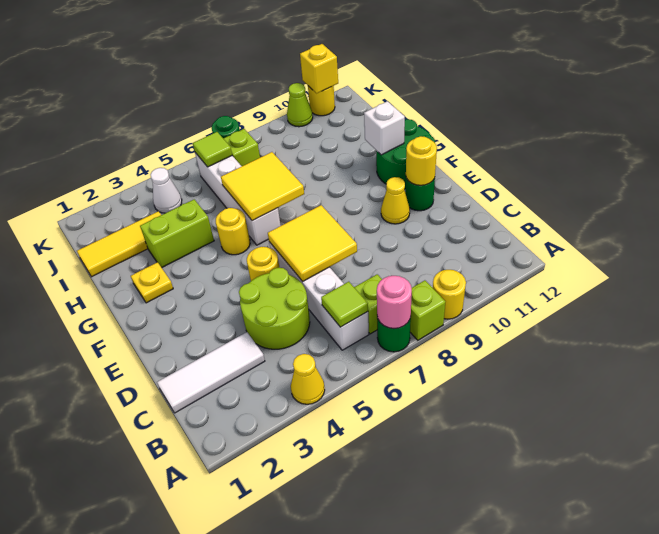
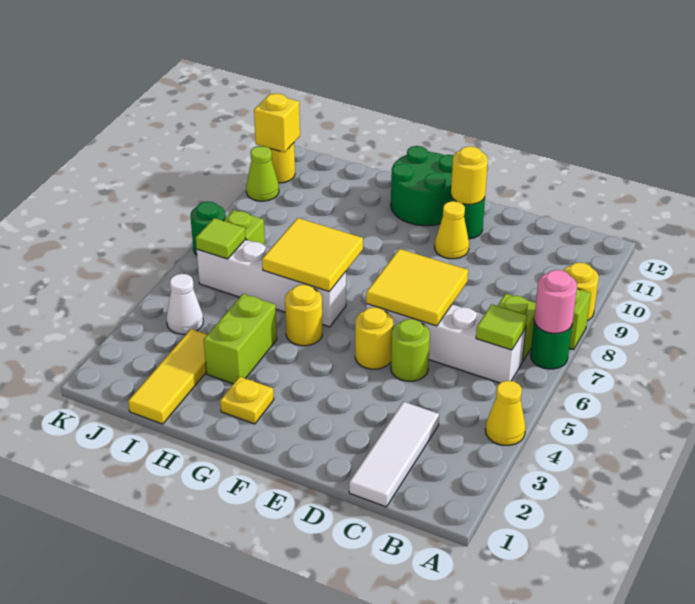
lime round brick C4:D5 level 1 -> lime round brick D5 level 1
white brick G11 level 2 -> none

